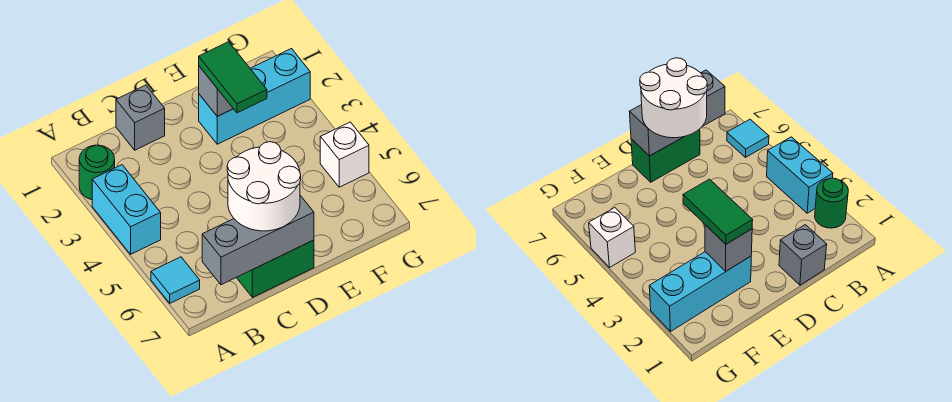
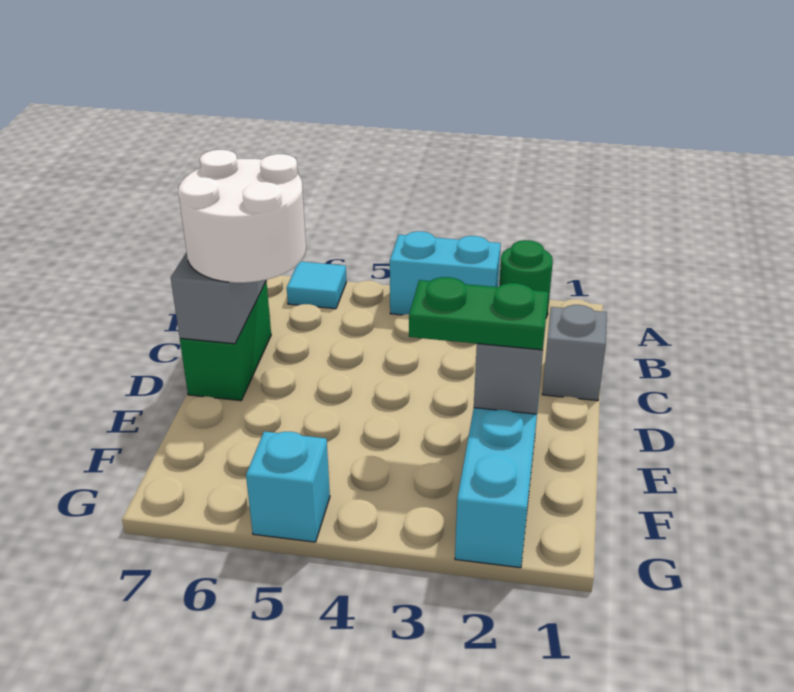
green tile E2:E3 level 3 -> green plate E2:E3 level 3
white brick G5 level 1 -> cyan brick G5 level 1

